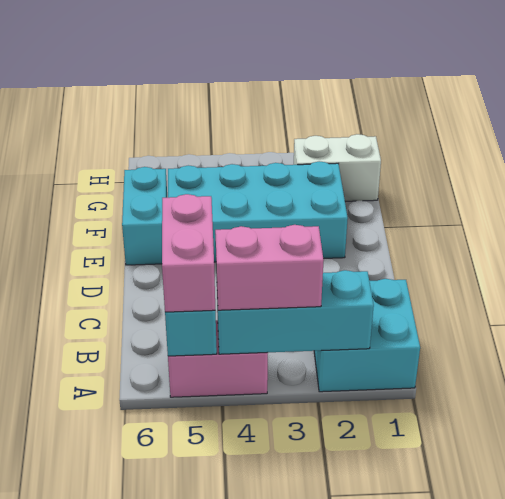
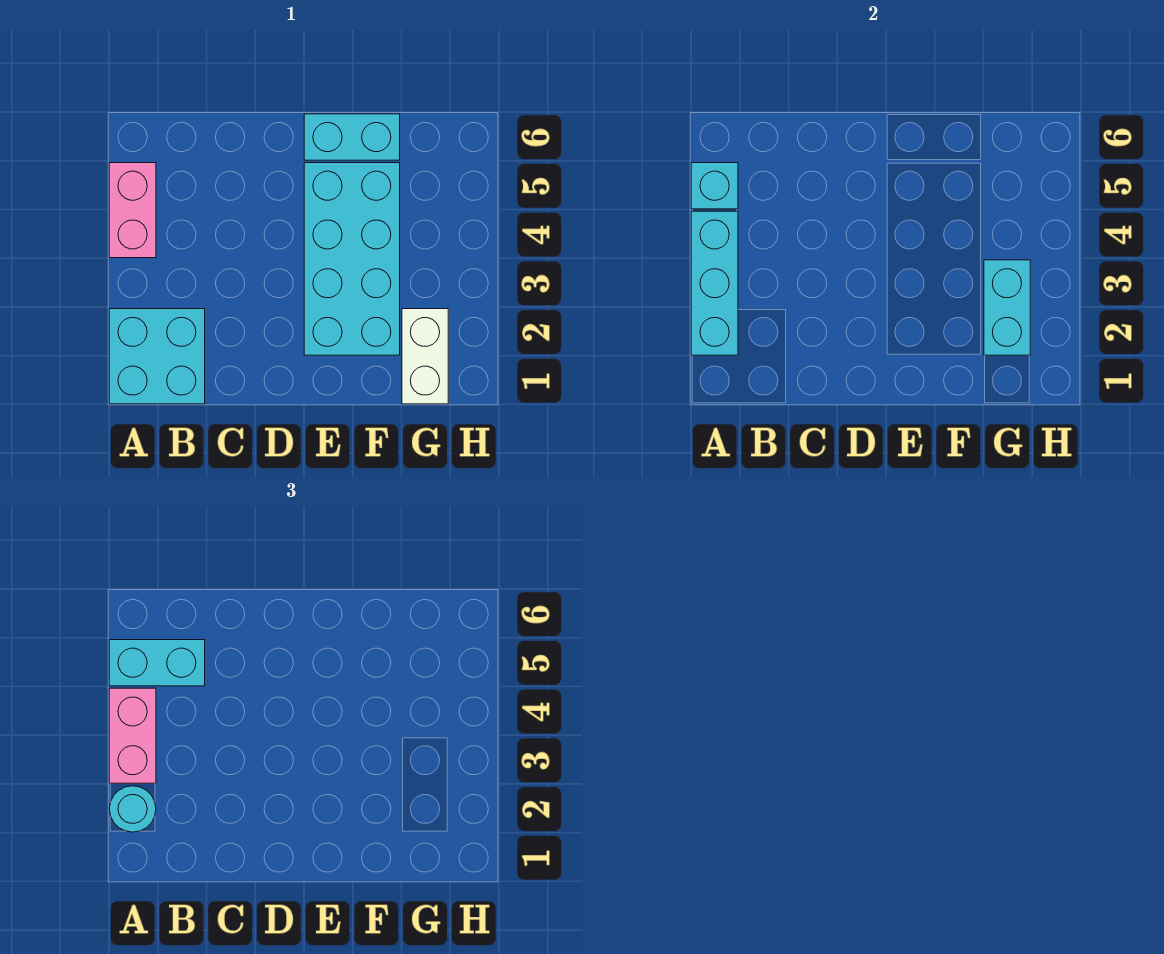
none -> cyan round brick A2 level 3
pink brick A5:B5 level 3 -> cyan brick A5:B5 level 3
none -> cyan brick G2:G3 level 2

